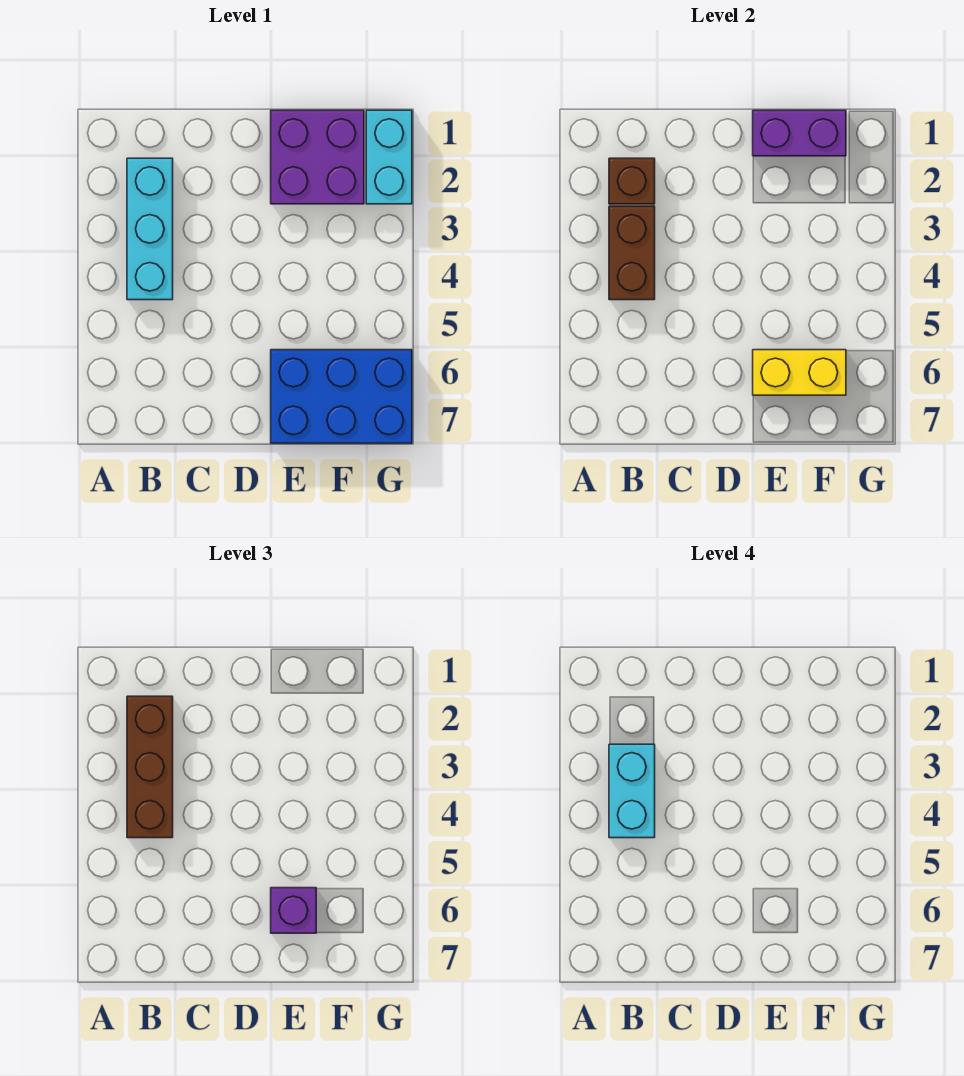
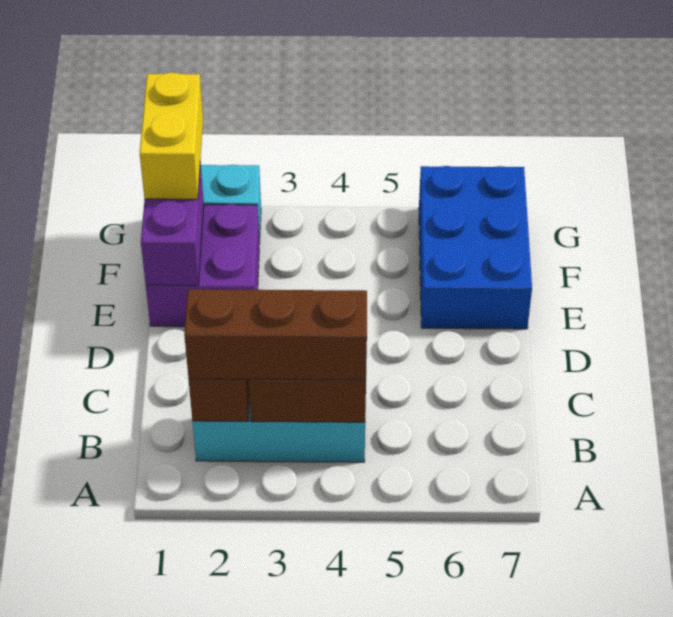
cyan brick B3:B4 level 4 -> none
yellow brick E6:F6 level 2 -> yellow brick F1:G1 level 3
purple brick E6 level 3 -> none

